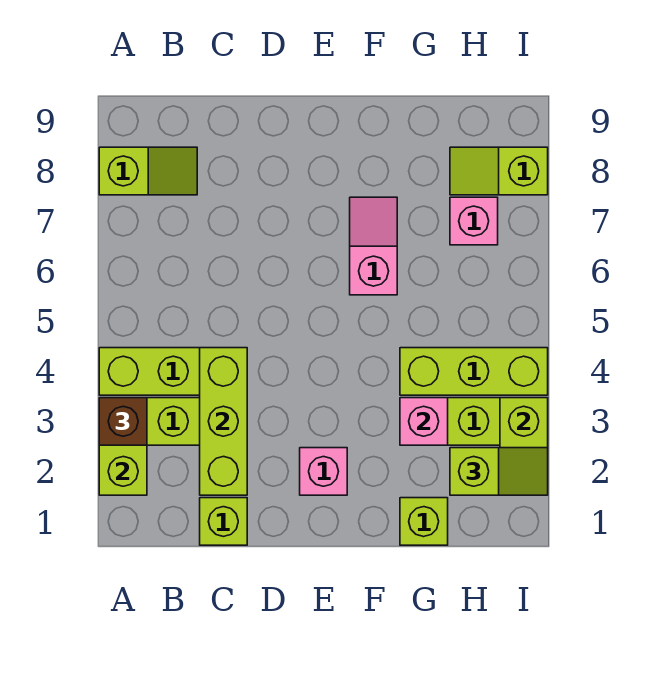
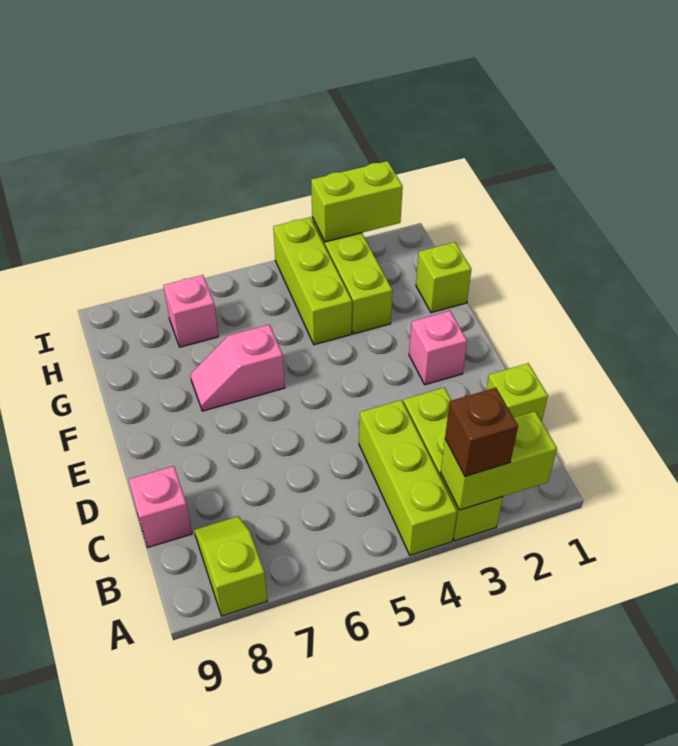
lime brick C2:C4 level 2 -> none
pink brick G3 level 2 -> pink brick C9 level 1
lime slope H2:I2 level 3 top H -> none
lime slope H8:I8 level 1 top I -> none

